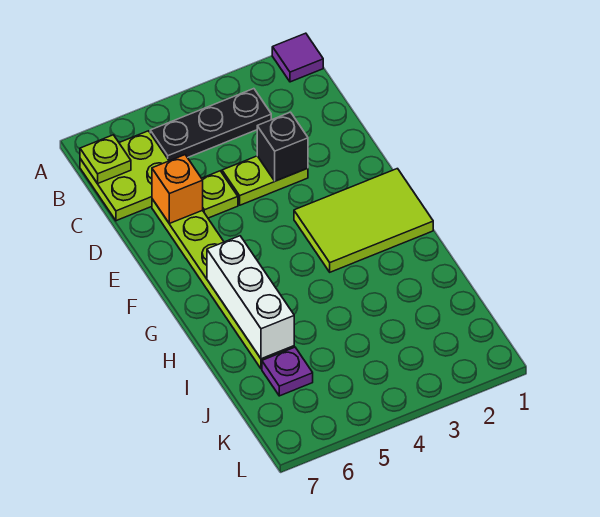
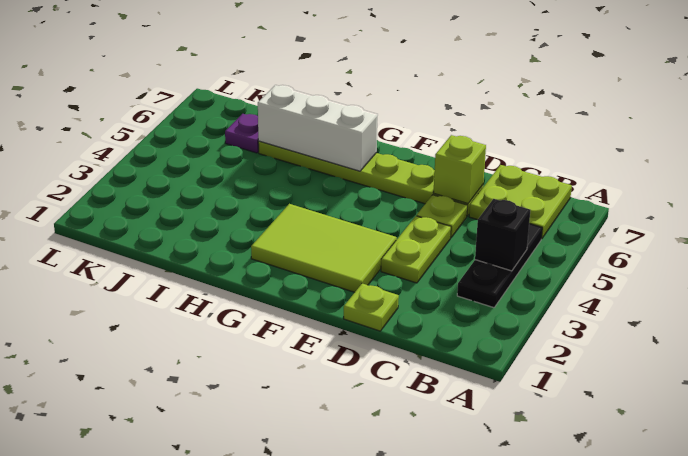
purple tile A1 level 1 -> none
lime plate B7 level 2 -> lime plate D1 level 1
black brick D3 level 2 -> black brick B4 level 2
orange brick D6 level 2 -> lime brick D6 level 2
lime tile F1:G3 level 1 -> lime tile E2:G3 level 1

